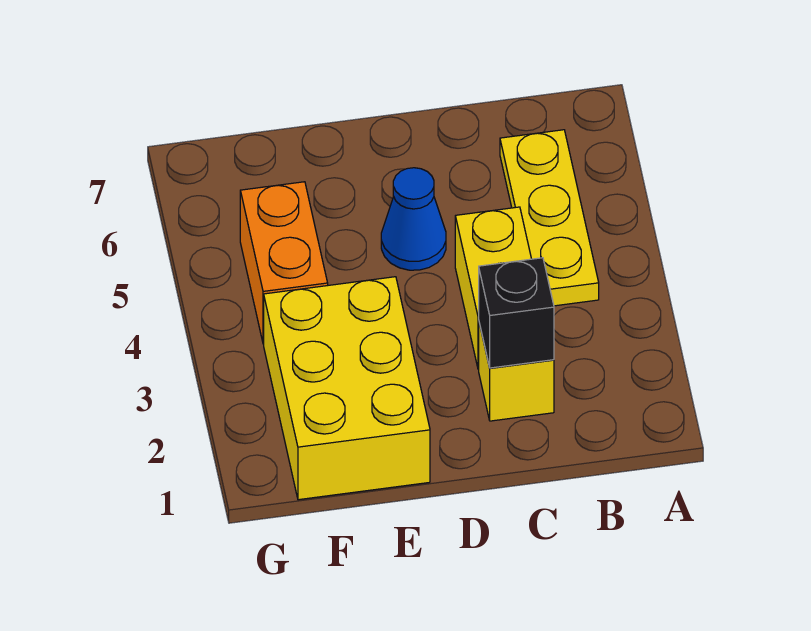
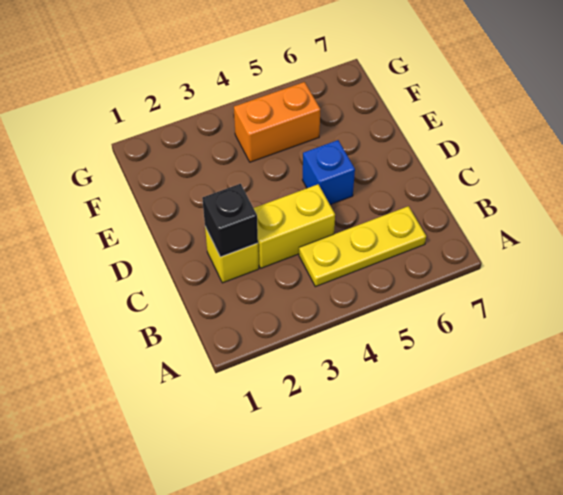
blue cone D5 level 1 -> blue brick D5 level 1
yellow brick E1:F3 level 1 -> none

